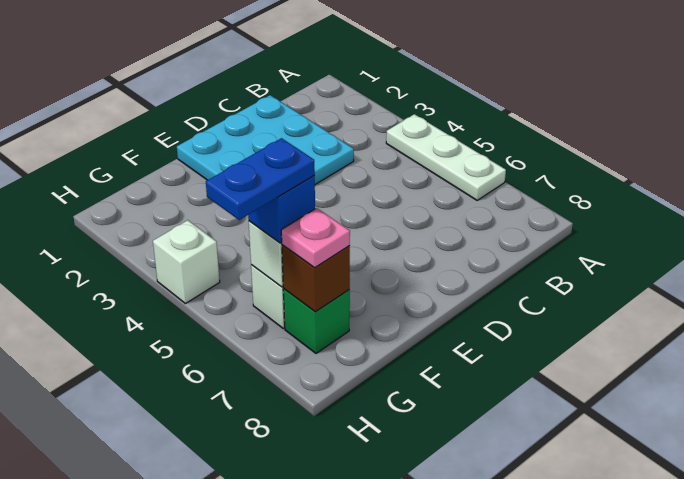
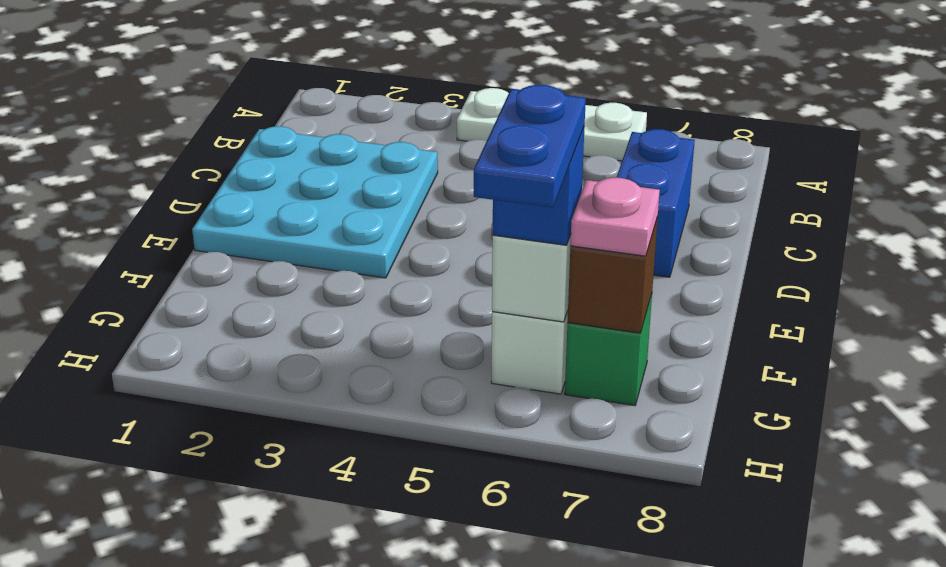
none -> blue brick C7:D7 level 1
white brick H4 level 1 -> none

